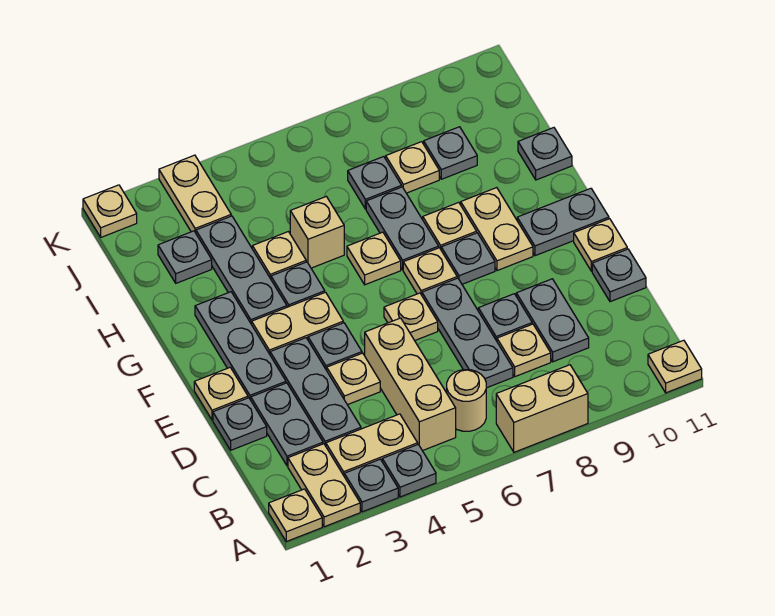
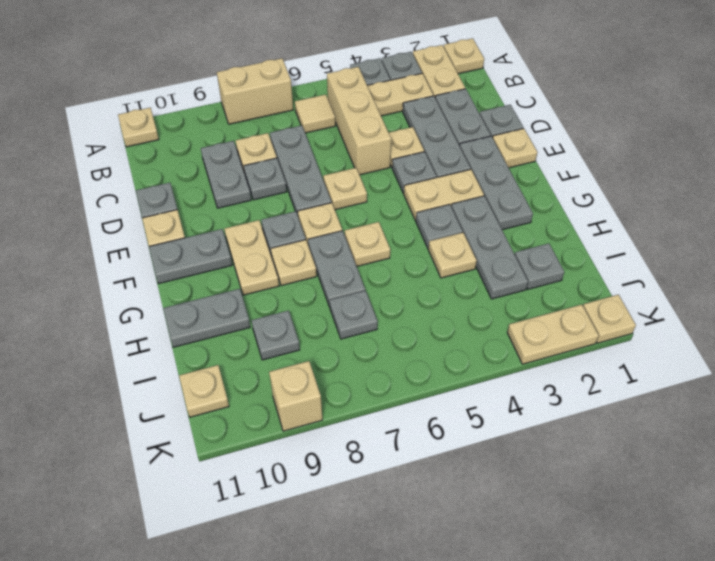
tan round brick B6 level 1 -> tan tile B6 level 1
tan brick H5 level 1 -> tan brick K9 level 1
grey plate H11 level 1 -> grey plate H10:H11 level 1
tan plate I8 level 1 -> tan plate J11 level 1
tan plate J3:K3 level 1 -> tan plate K2:K3 level 1

